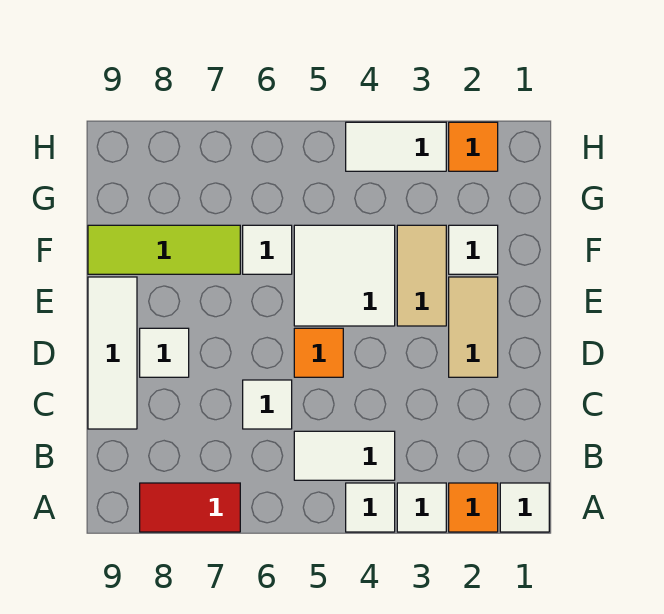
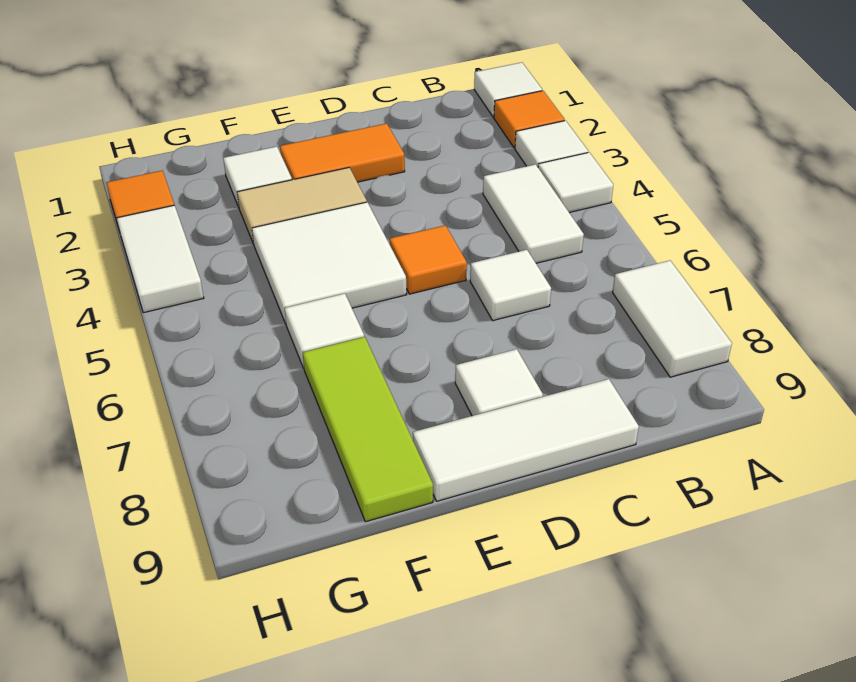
red tile A7:A8 level 1 -> white tile A7:A8 level 1
tan tile D2:E2 level 1 -> orange tile D2:E2 level 1

